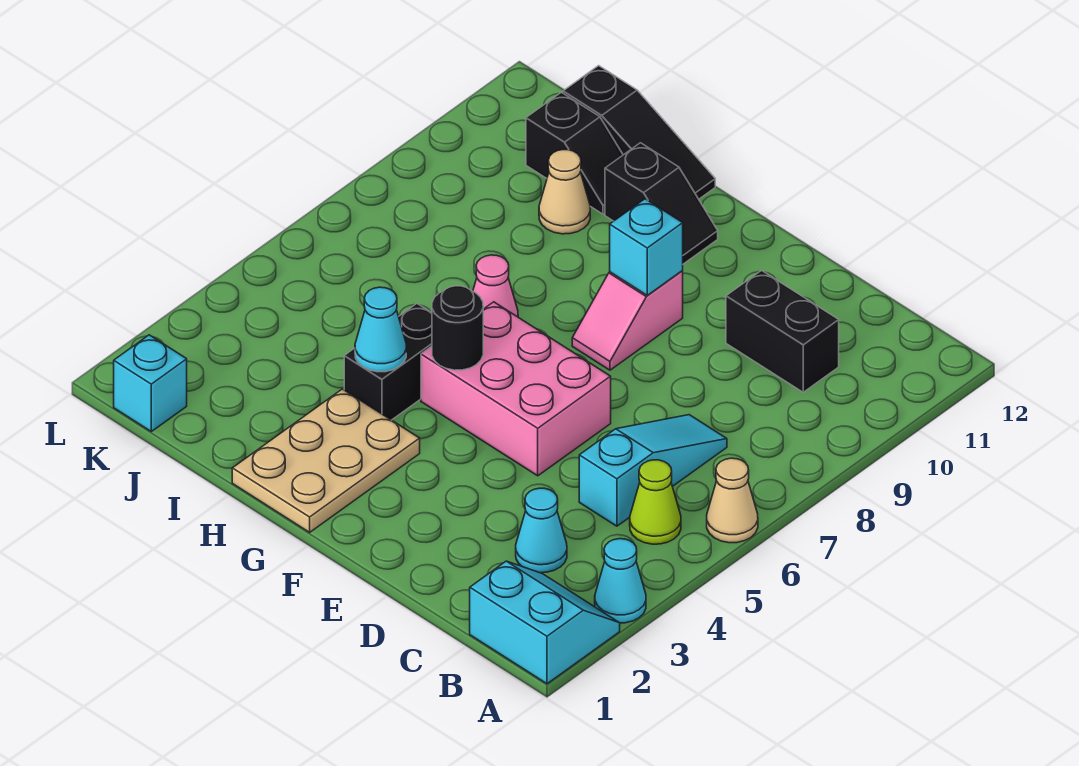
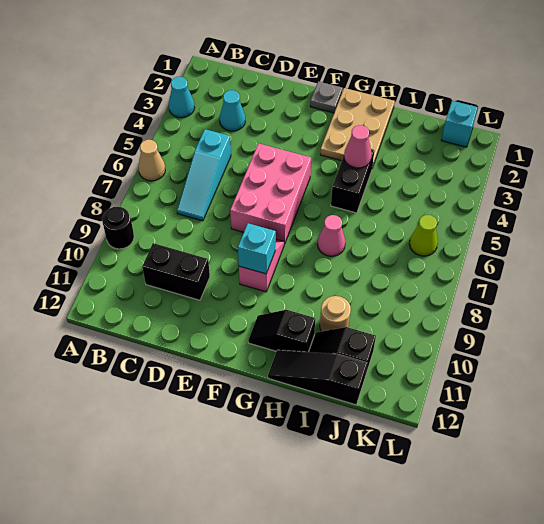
cyan slope A1:B2 level 1 top 1 -> none
lime cone B5 level 1 -> lime cone K6 level 1
pink brick E5:G6 level 1 -> pink brick E5:F7 level 1
none -> grey plate F1 level 1
black round brick G5 level 2 -> black round brick A9 level 1
cyan cone H4 level 2 -> pink cone H4 level 2
tan cone I10 level 1 -> tan round brick I10 level 1

